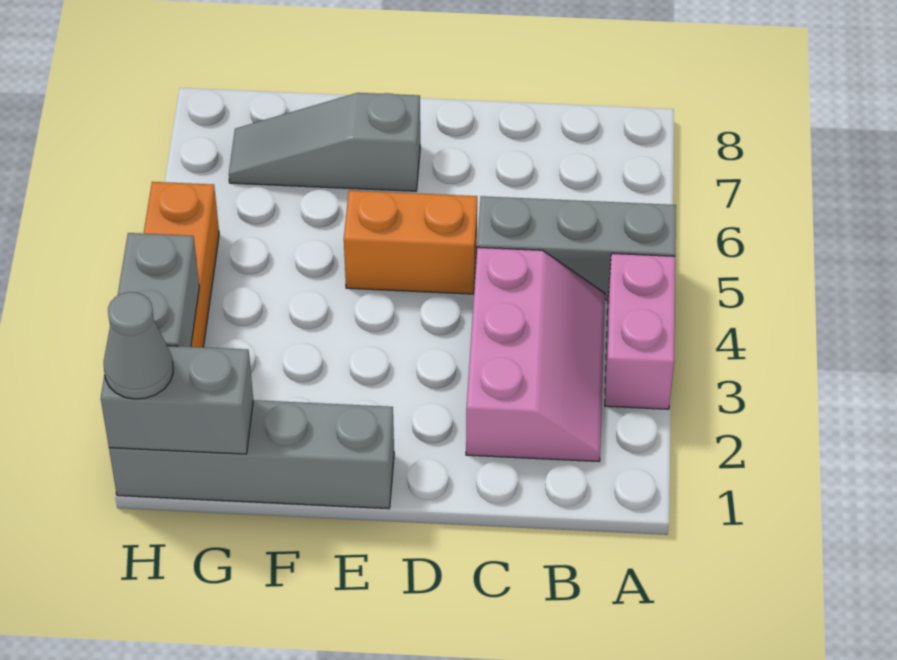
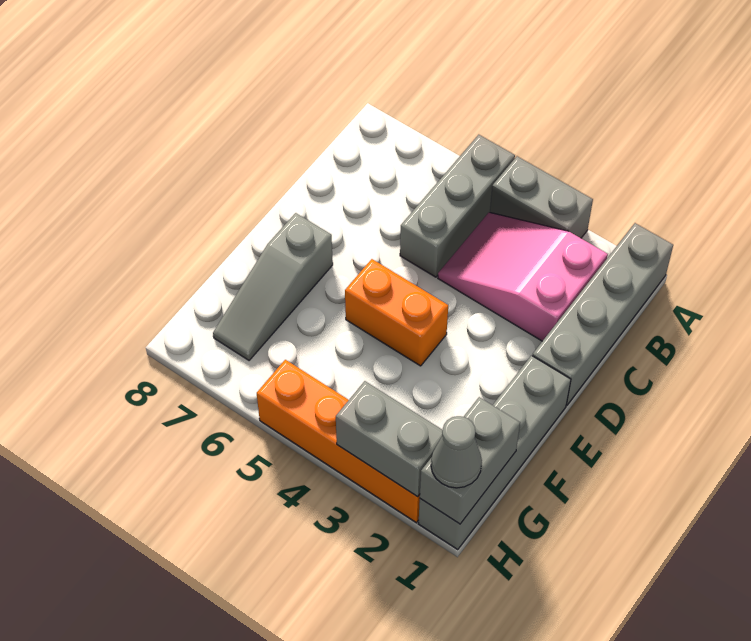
none -> grey brick A1:D1 level 1
pink brick A3:A4 level 1 -> grey brick A3:A4 level 1
pink slope B2:C4 level 1 top C -> pink slope B2:C4 level 1 top 2
orange brick D5:E5 level 1 -> orange brick E4:E5 level 1

